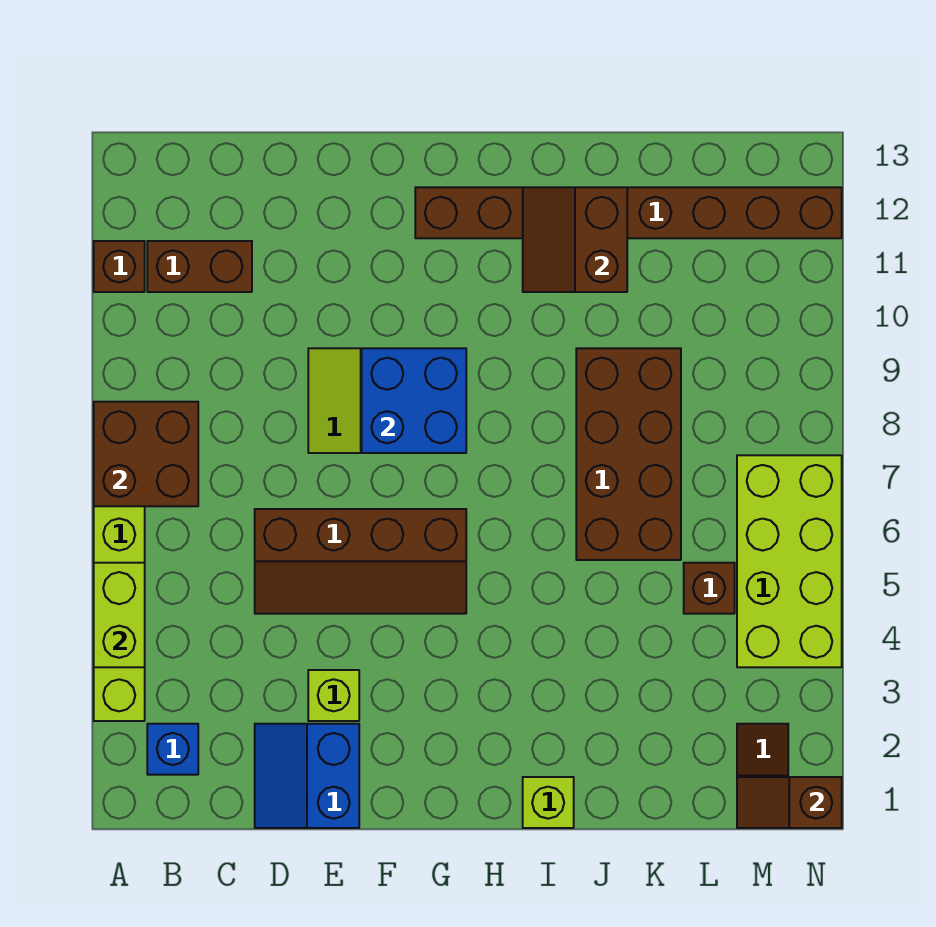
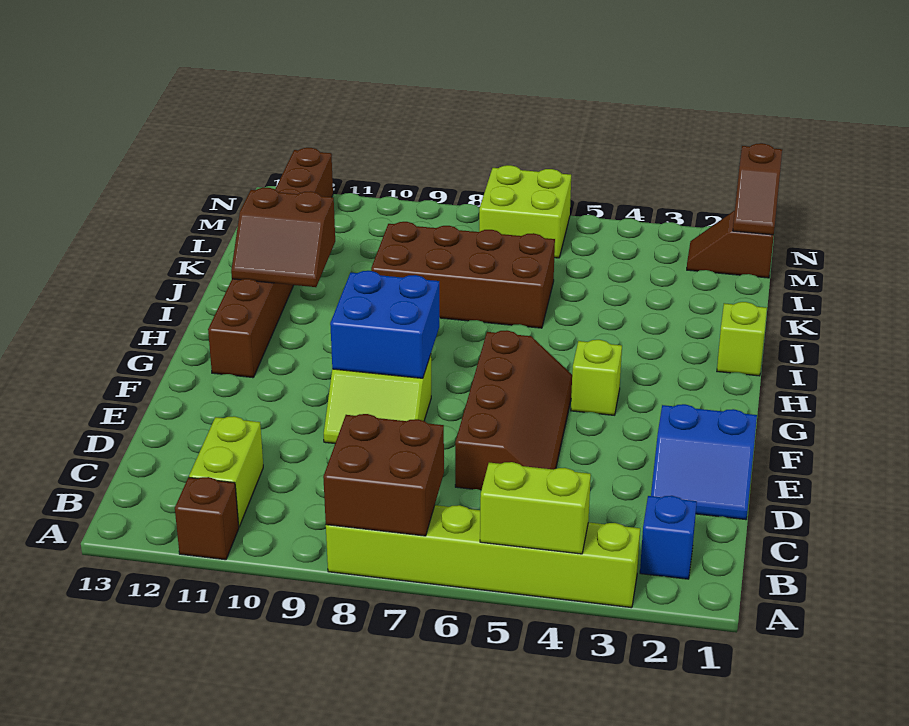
brown brick B11:C11 level 1 -> lime brick B11:C11 level 1
lime brick E3 level 1 -> lime brick G4 level 1
brown brick L5 level 1 -> none
lime brick M4:N7 level 1 -> lime brick M6:N7 level 1

